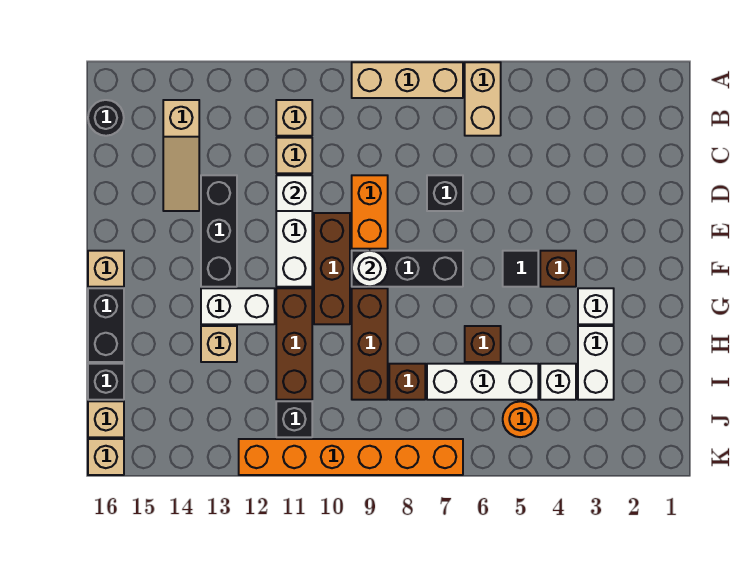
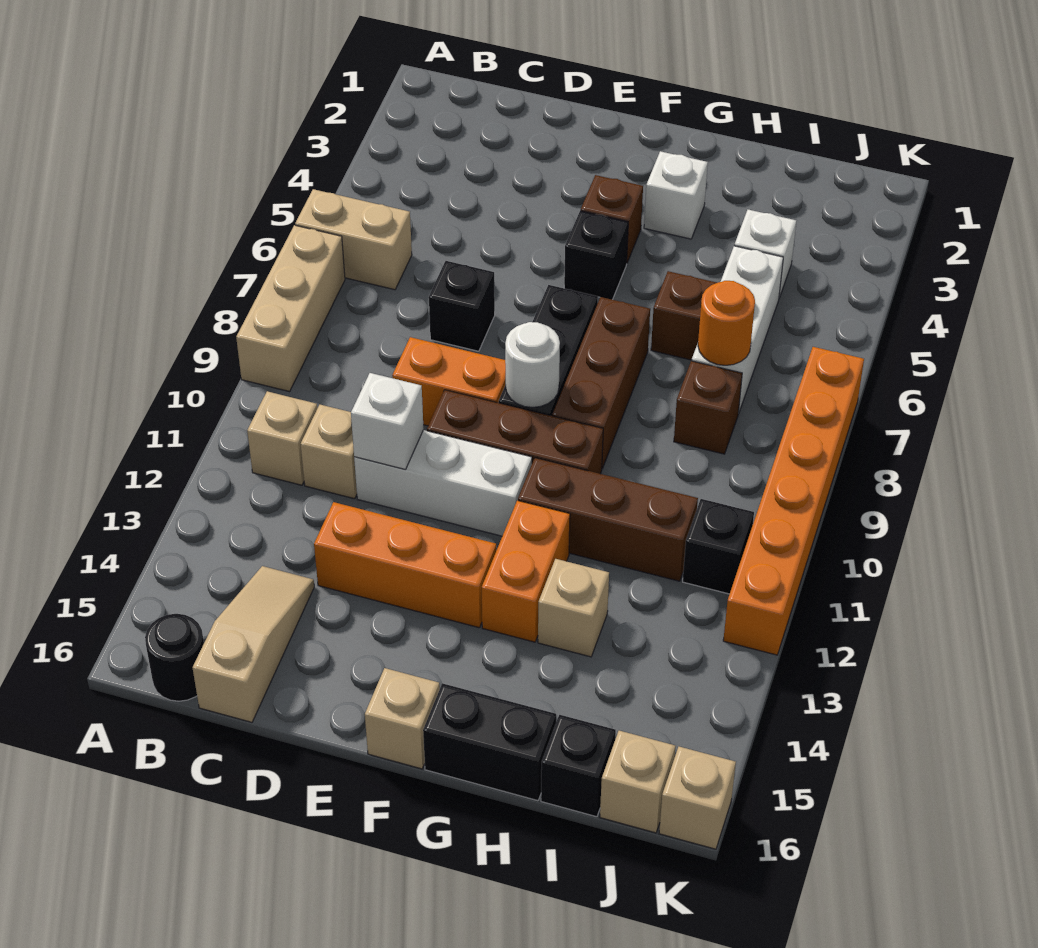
tan slope B14:D14 level 1 top B -> tan slope C14:C16 level 1 top 16
black brick D13:F13 level 1 -> orange brick D13:F13 level 1
black tile F5 level 1 -> black brick F5 level 1
brown brick G9:I9 level 1 -> brown brick G7:G9 level 1
white brick G12:G13 level 1 -> orange brick G12:G13 level 1
white brick H3:I3 level 1 -> none
orange round brick J5 level 1 -> orange round brick I7 level 2

